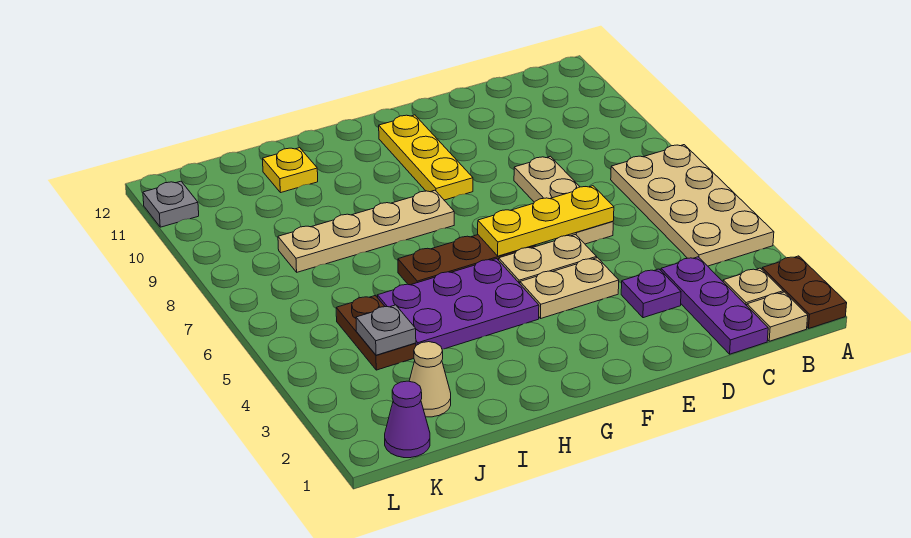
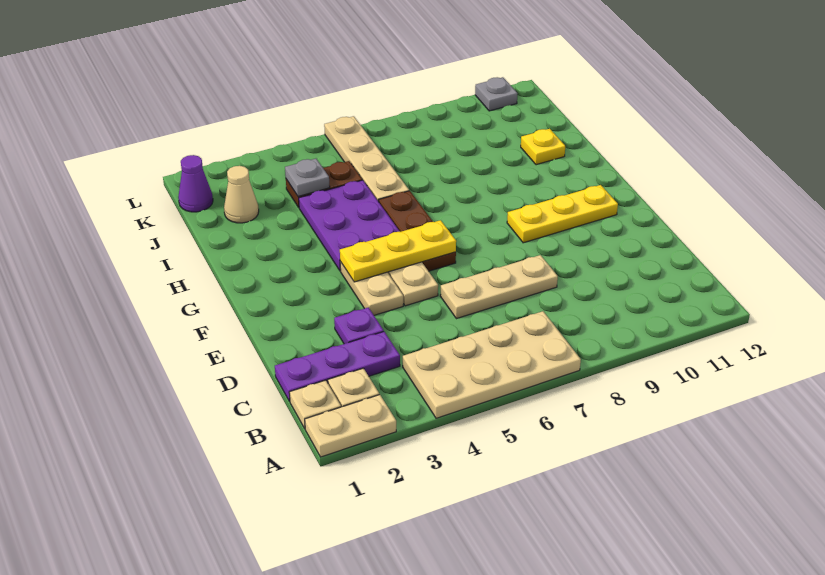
brown plate A1:A2 level 1 -> tan plate A1:A2 level 1
yellow plate D6:F6 level 2 -> yellow plate F4:F6 level 2
tan plate G8:J8 level 1 -> tan plate I6:L6 level 1

